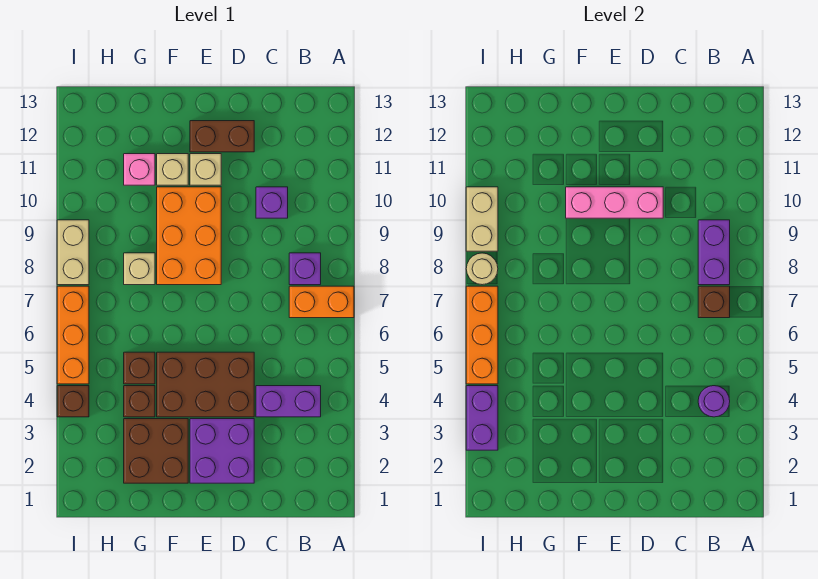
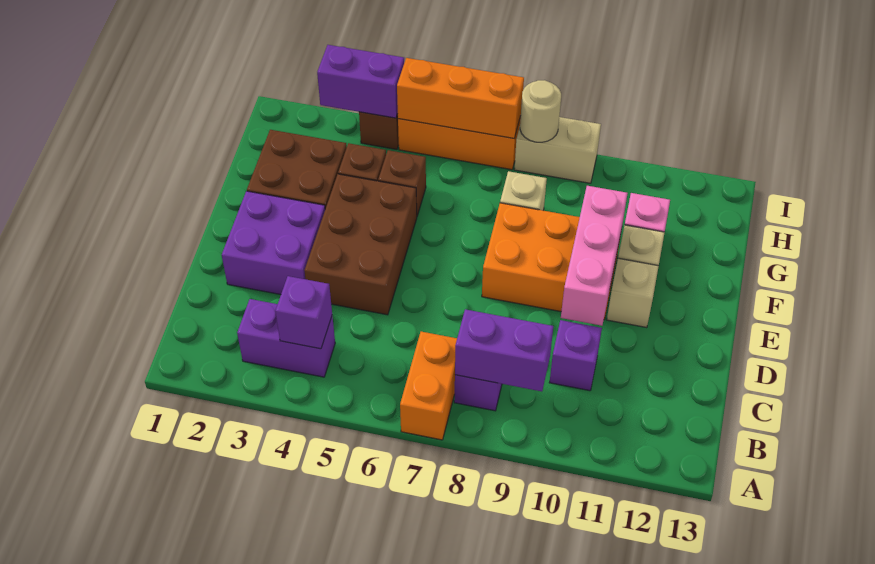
purple brick B4:C4 level 1 -> purple brick B3:B4 level 1
purple round brick B4 level 2 -> purple brick B4 level 2
brown brick B7 level 2 -> none
brown brick D12:E12 level 1 -> none
tan brick I9:I10 level 2 -> none

